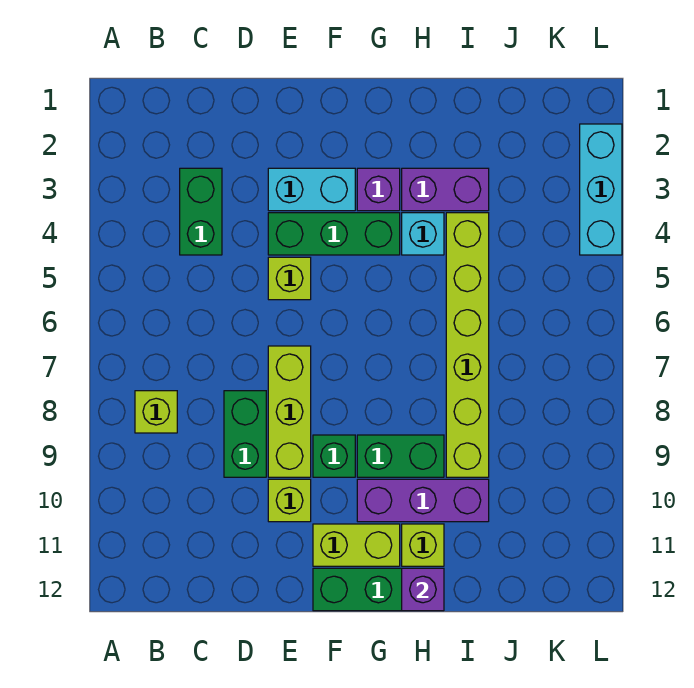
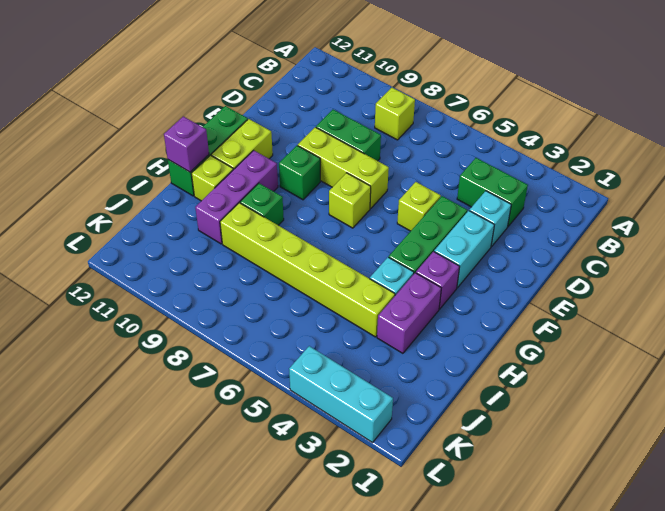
none -> cyan brick D3 level 1
lime brick E10 level 1 -> lime brick F7 level 1
green brick G9:H9 level 1 -> green brick H9 level 1

